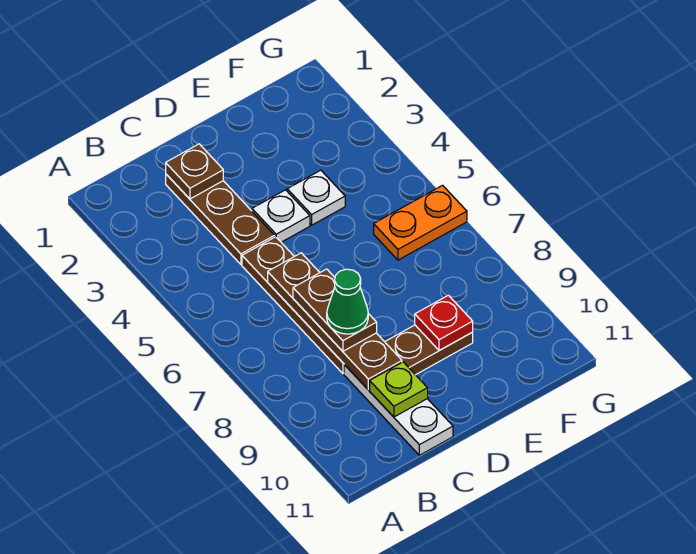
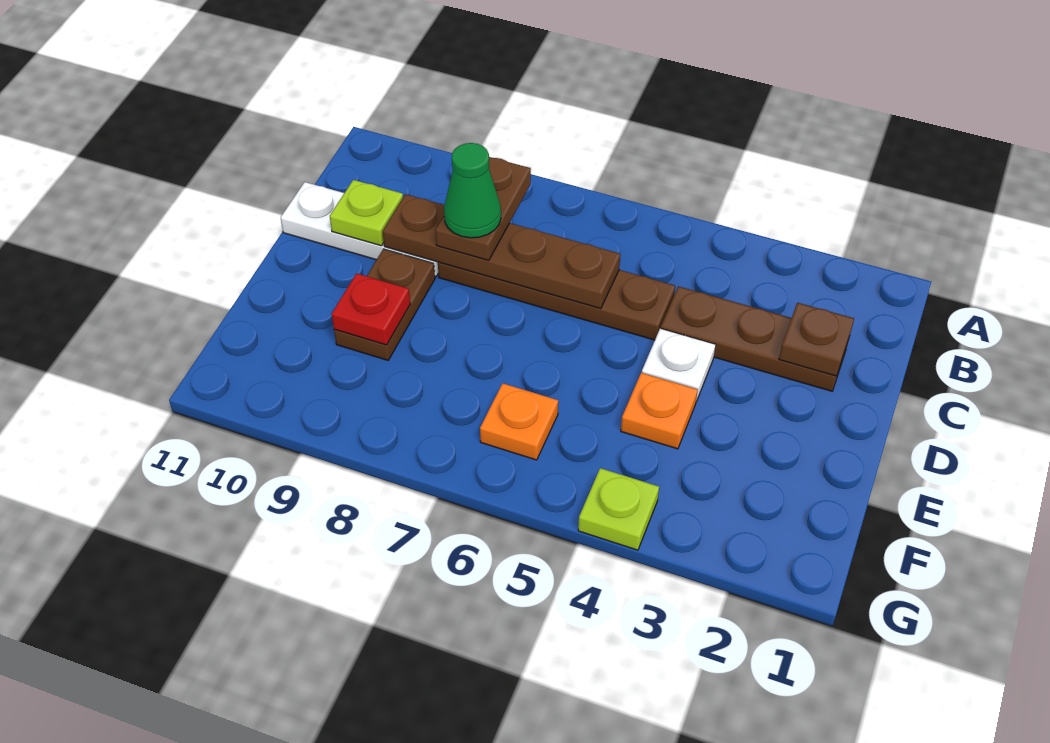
brown plate C7:C8 level 3 -> brown plate B8:C8 level 3
white plate E4 level 1 -> orange plate E4 level 1
orange plate F6:G6 level 1 -> orange plate F6 level 1
none -> lime plate G4 level 1

